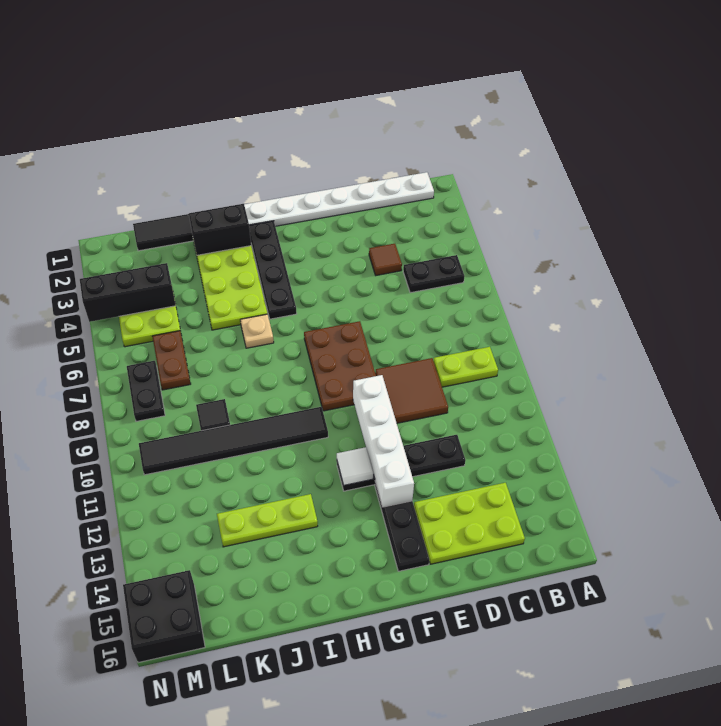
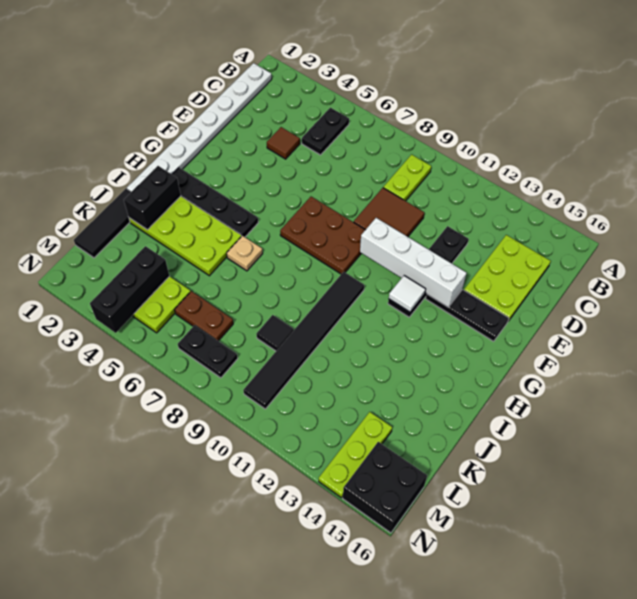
lime plate I13:K13 level 1 -> lime plate L14:N14 level 1

